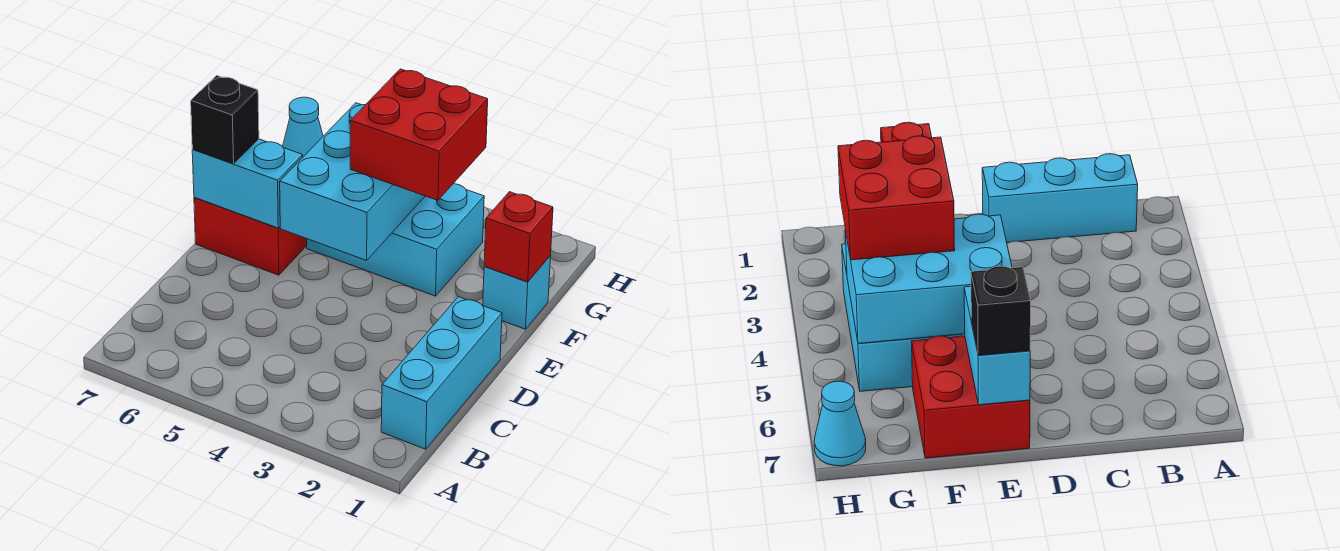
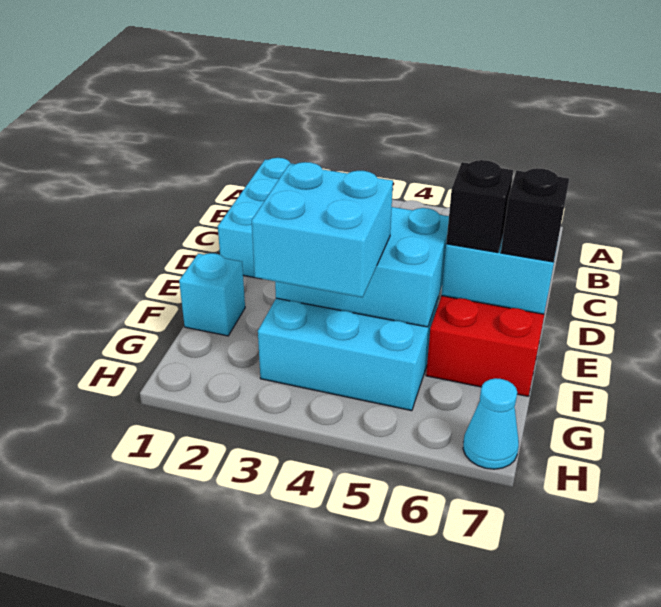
cyan brick E4:G5 level 2 -> cyan brick E3:F5 level 2
none -> black brick E6 level 3
red brick F1 level 2 -> none
red brick F3:G4 level 3 -> cyan brick F3:G4 level 3

